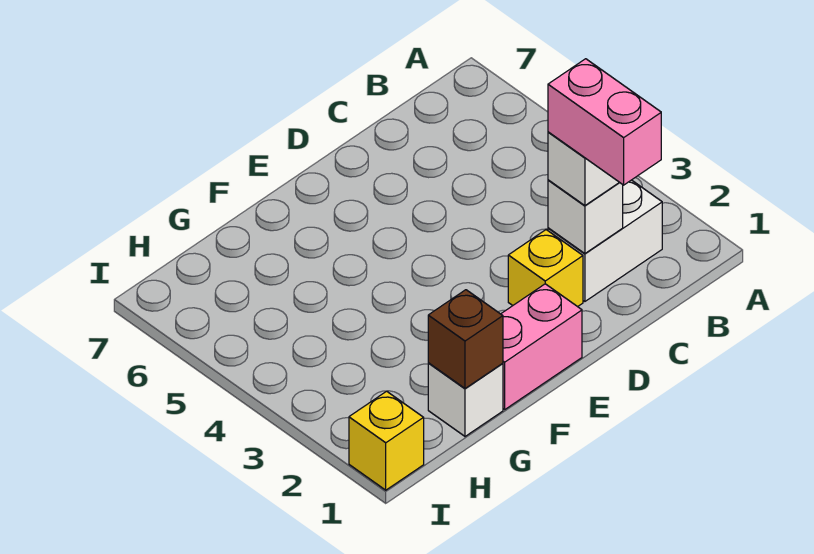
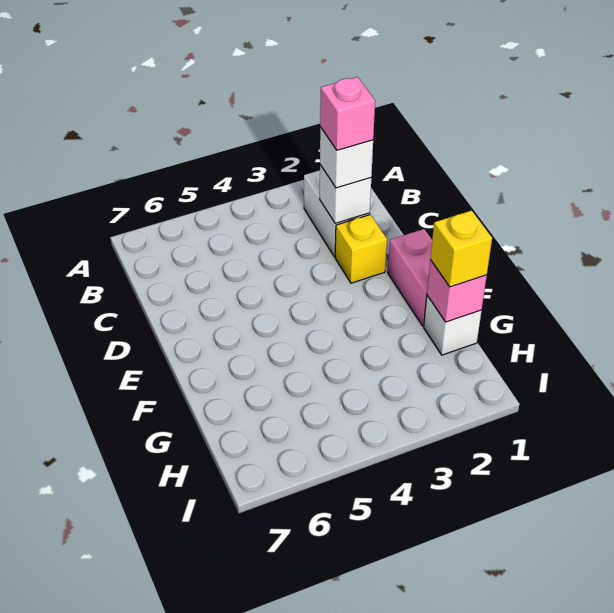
pink brick C1:C2 level 4 -> pink brick C2 level 4
brown brick G1 level 2 -> pink brick G1 level 2
yellow brick I1 level 1 -> yellow brick G1 level 3

